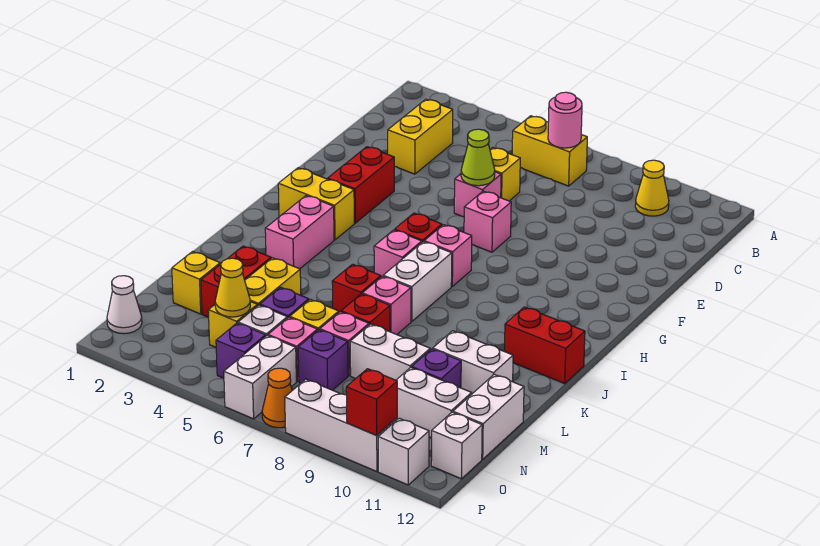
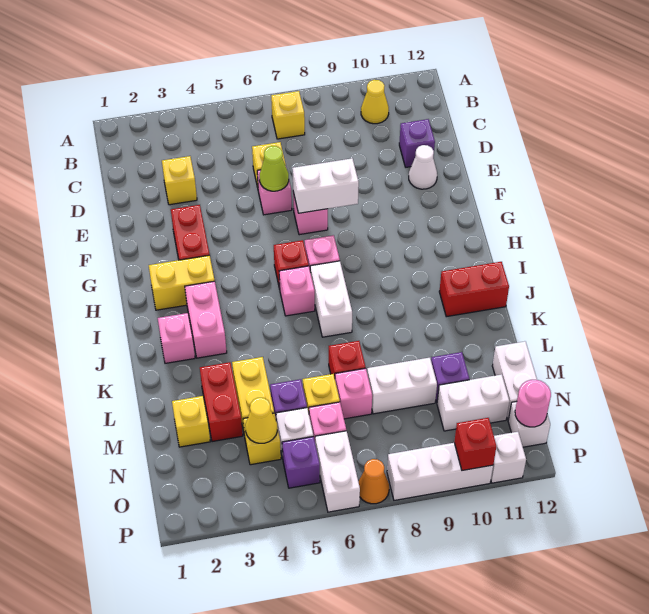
yellow brick B6:B7 level 1 -> yellow brick B7 level 1
pink round brick B7 level 2 -> pink round brick O12 level 2
yellow brick C3:D3 level 1 -> yellow brick D3 level 1
red brick K6 level 1 -> none
pink brick K7 level 1 -> pink brick J2 level 1
white brick L10:L11 level 1 -> white brick F7:F8 level 2
purple brick N7 level 1 -> purple brick D11 level 1
white cone O1 level 1 -> white cone E11 level 1

